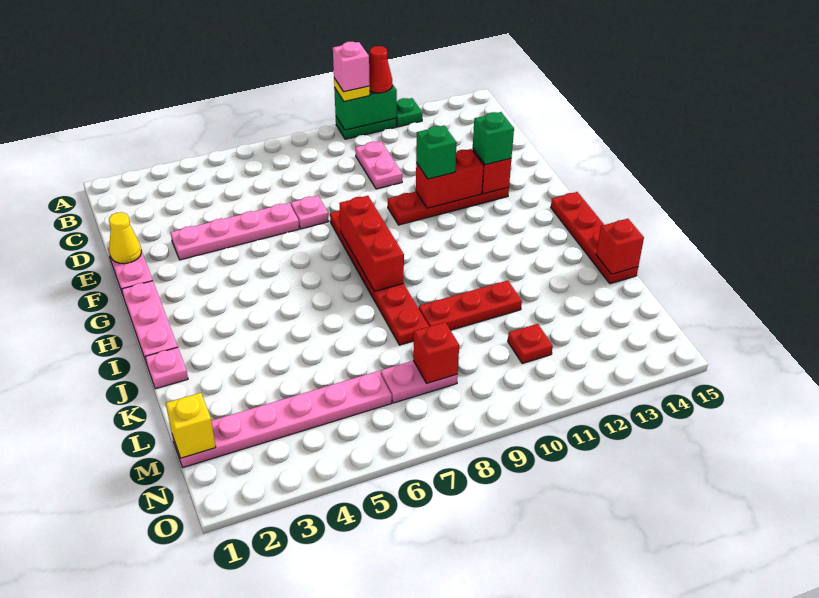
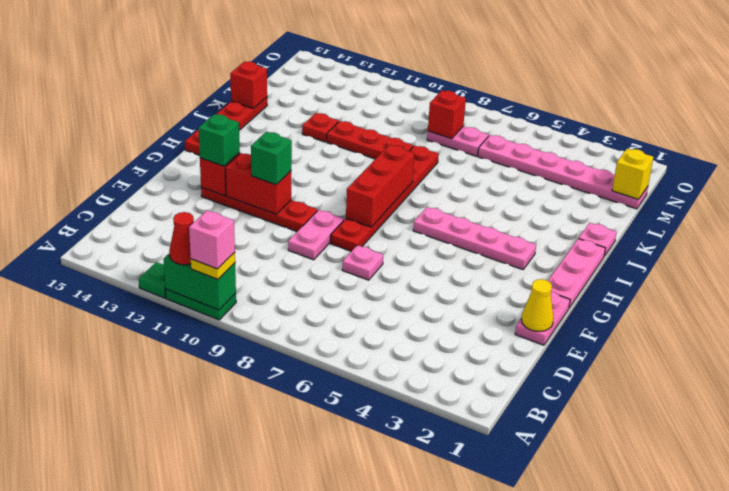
pink plate C10:D10 level 1 -> pink plate E9:F9 level 1
pink plate E3:E6 level 1 -> pink plate H3:H6 level 1
red plate M11 level 1 -> red plate K12 level 1

